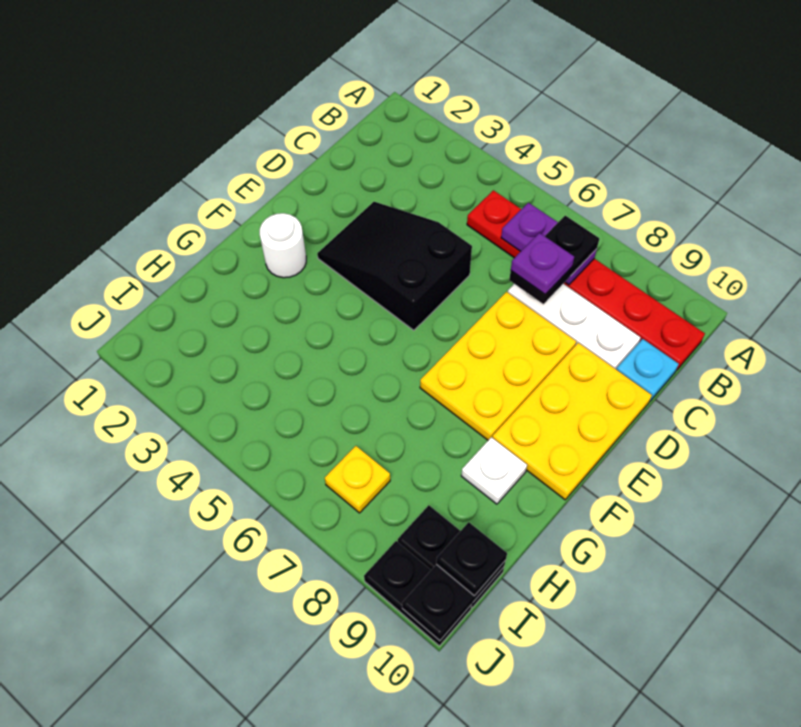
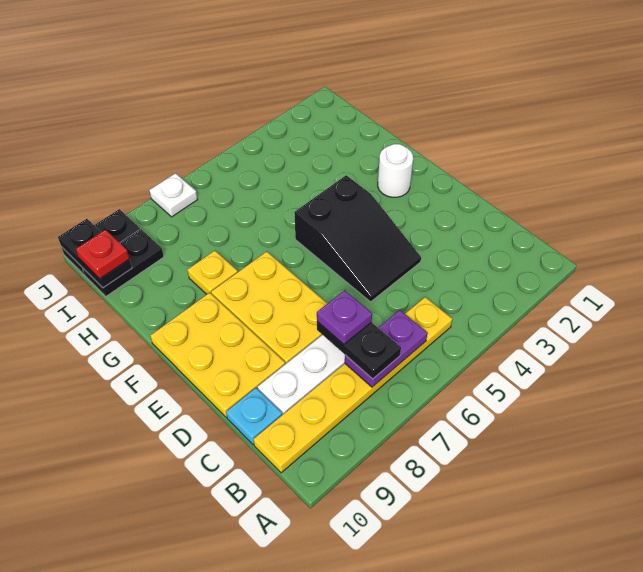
red plate B5:B10 level 1 -> yellow plate B5:B10 level 1
black slope D3:E5 level 1 top 5 -> black slope D4:F5 level 1 top F
white plate G9 level 1 -> white plate J7 level 1
yellow plate I7 level 1 -> yellow plate G8 level 1
black plate I10 level 3 -> red plate I10 level 3

